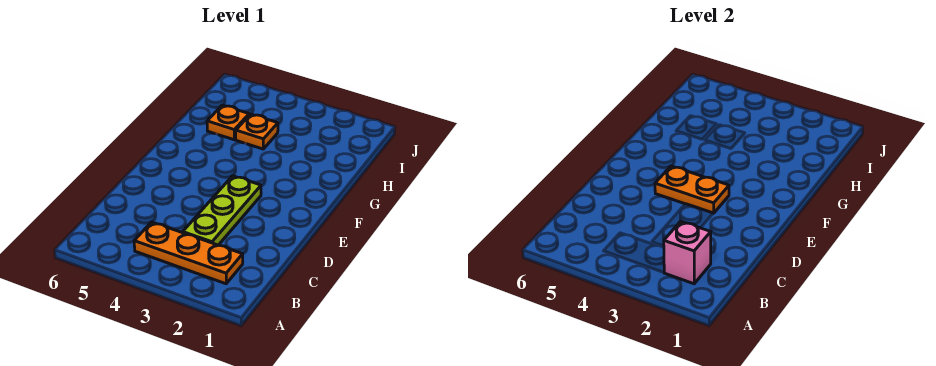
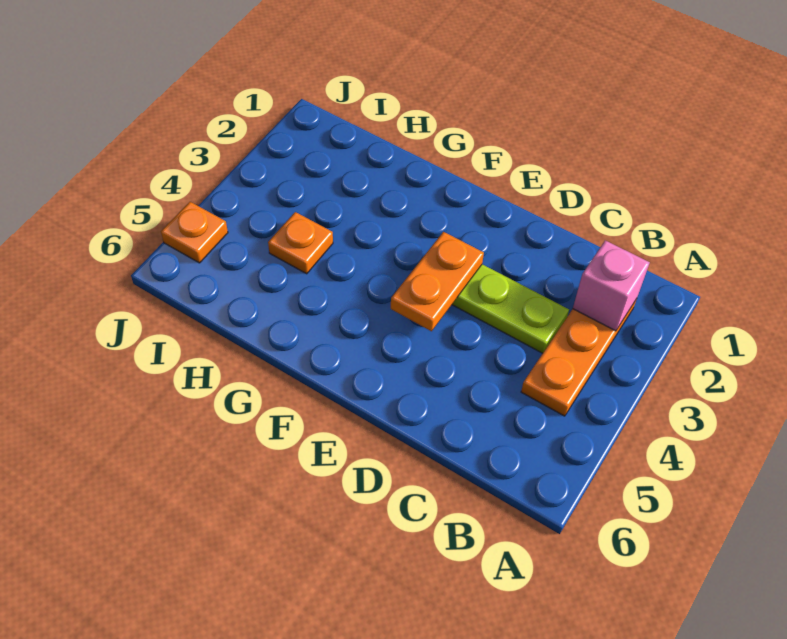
orange plate H5 level 1 -> orange plate J5 level 1

